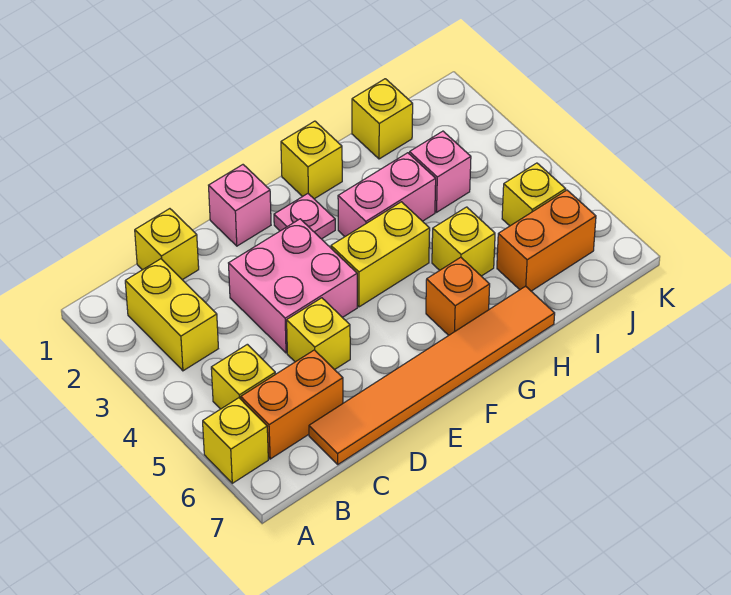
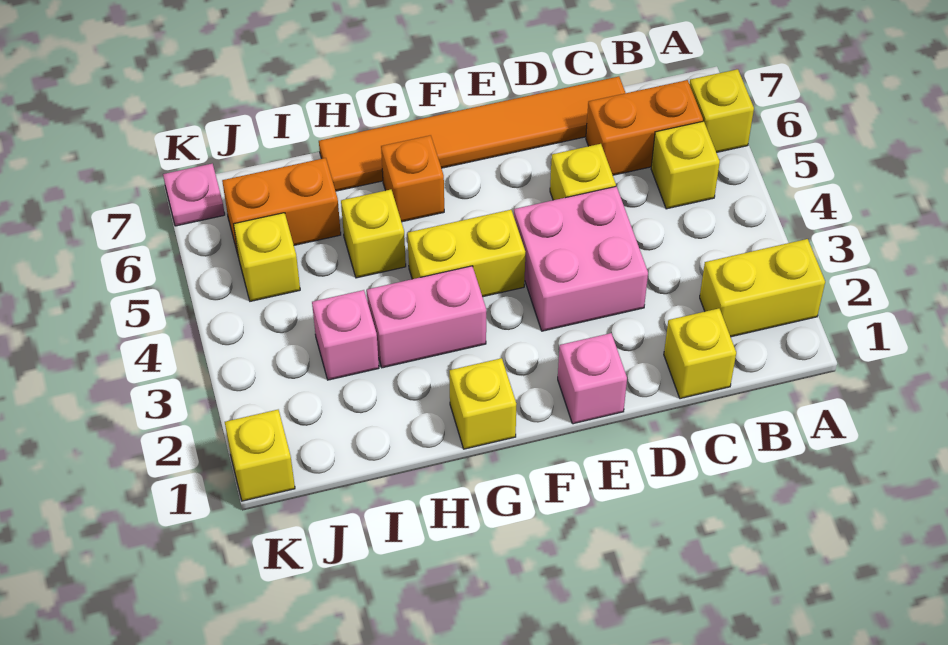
yellow brick B2:B3 level 1 -> yellow brick A2:B2 level 1
pink plate F2 level 1 -> pink plate K7 level 1
yellow brick I1 level 1 -> yellow brick K1 level 1

